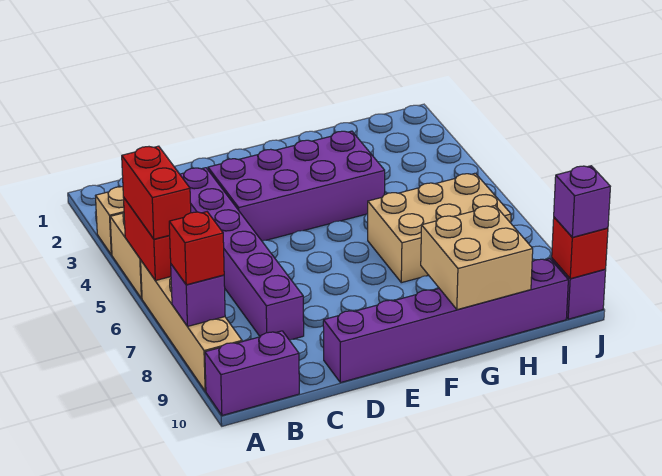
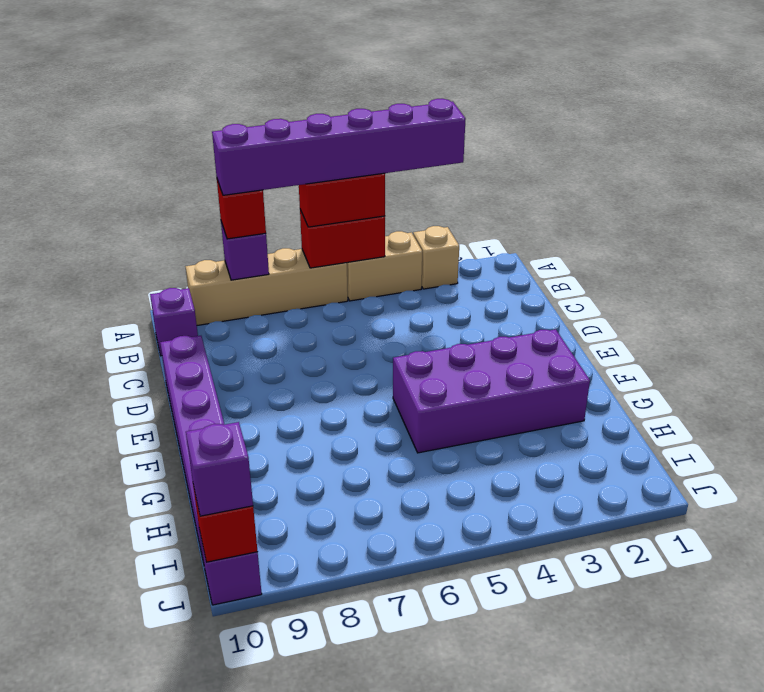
purple brick A10:B10 level 1 -> purple brick B10 level 1
purple brick C3:C8 level 1 -> purple brick A3:A8 level 4
purple brick D3:G4 level 1 -> purple brick F2:G5 level 1
tan brick G6:I7 level 1 -> none
tan brick G9:H10 level 2 -> none

